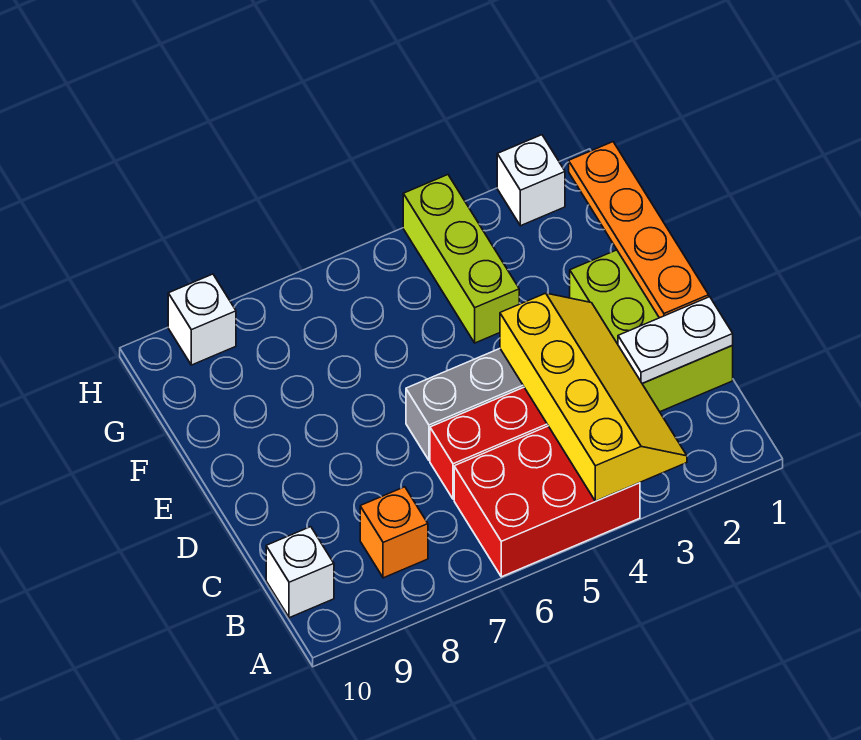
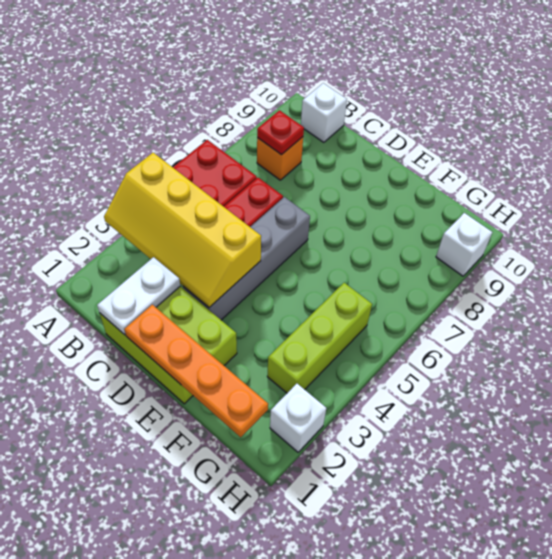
none -> red plate B8 level 2
lime brick F4:H4 level 1 -> lime brick G3:G5 level 1

